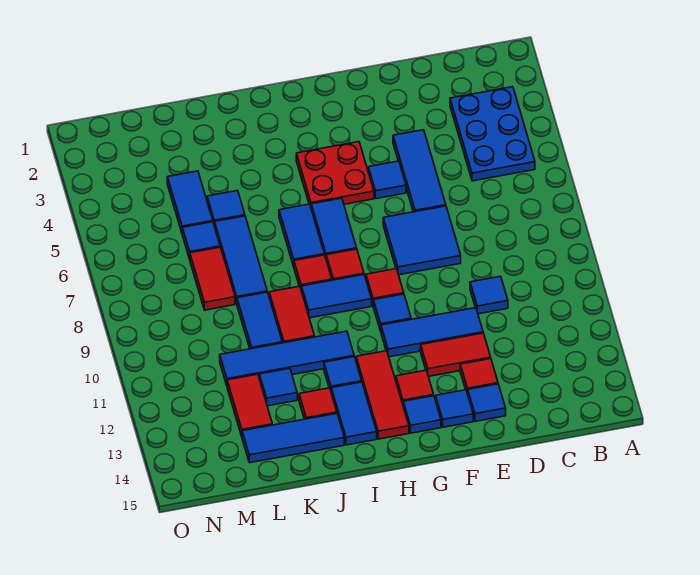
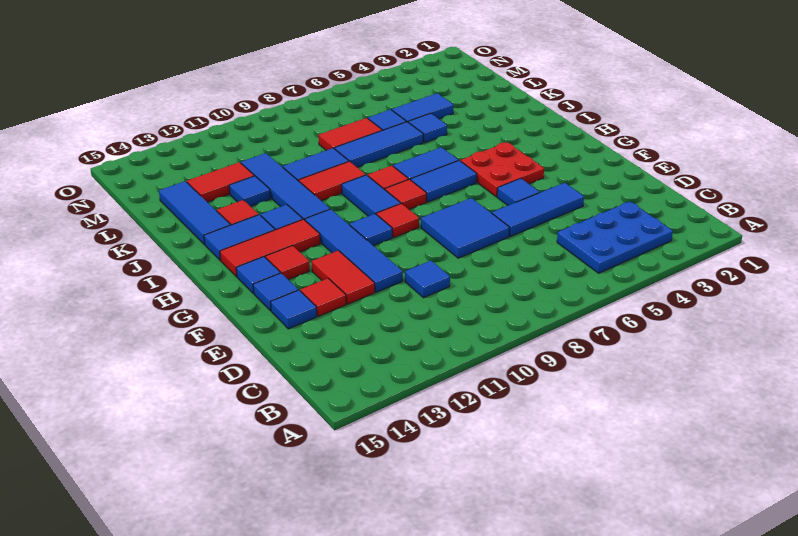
blue tile E11:G11 level 1 -> blue tile E11:H11 level 1

